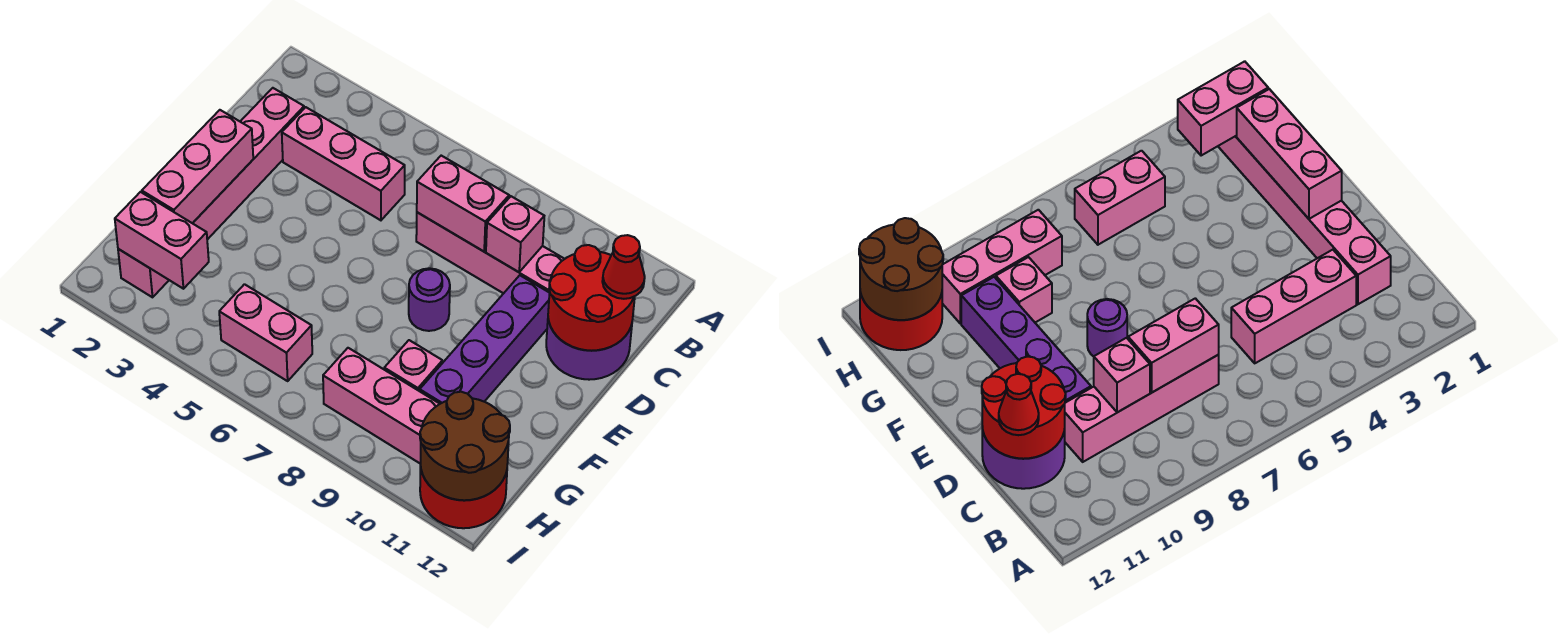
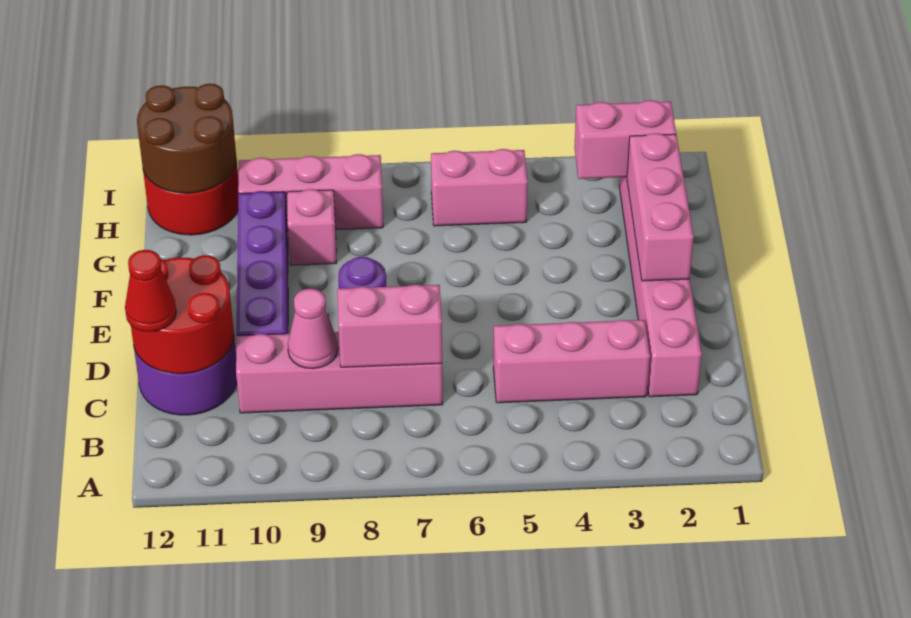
pink brick C9 level 2 -> pink cone C9 level 2

